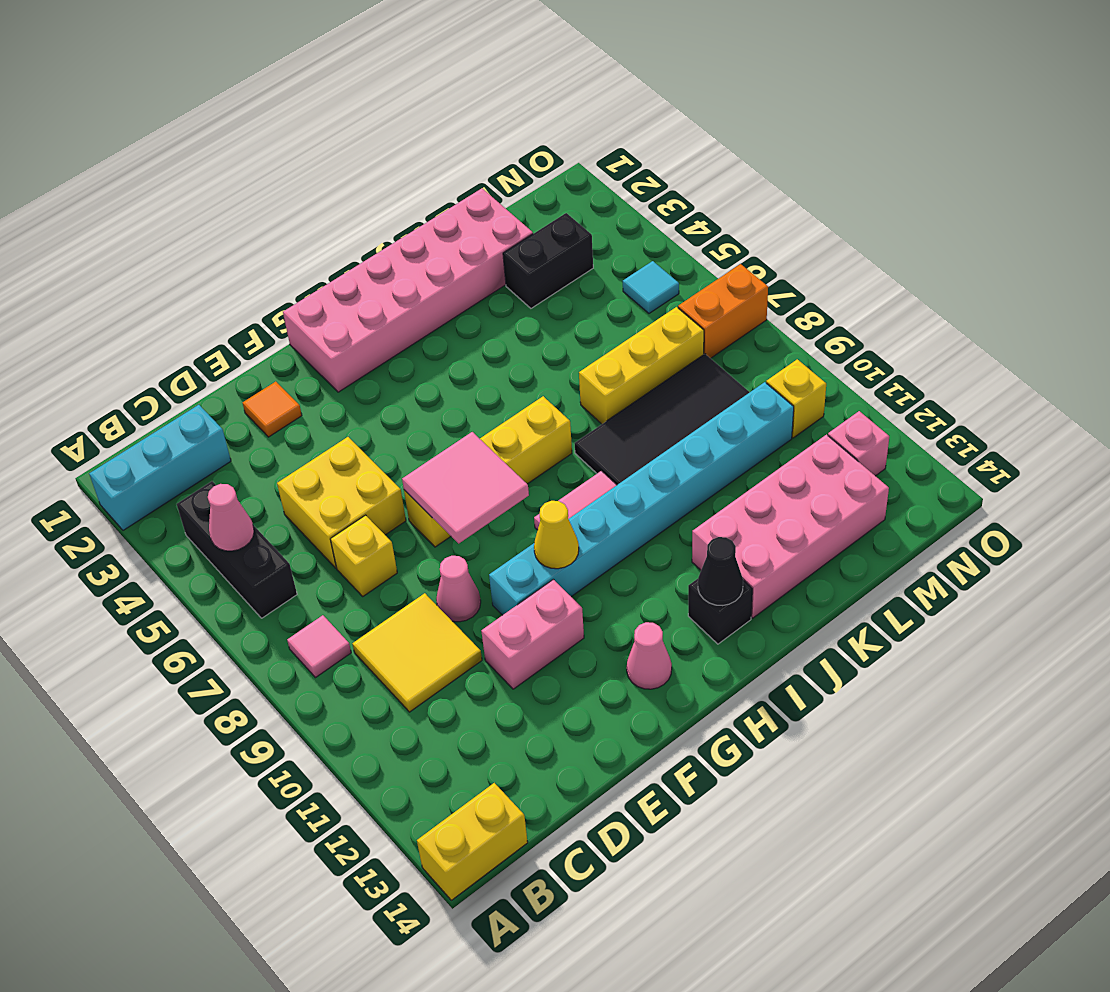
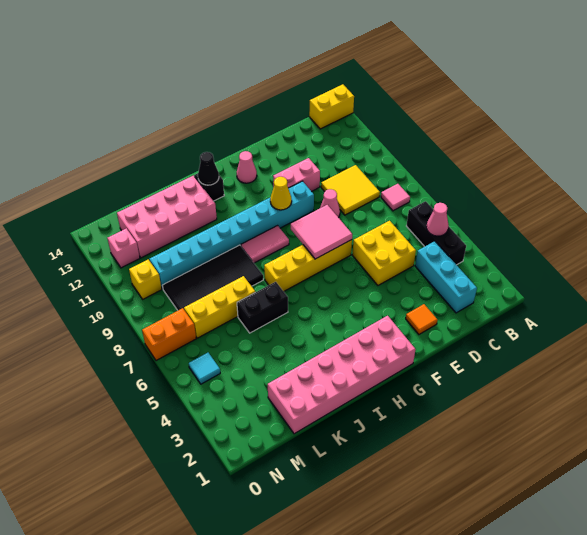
cyan brick A2:C2 level 1 -> cyan brick C2:C4 level 1
yellow brick D7 level 1 -> none
black brick L3:M3 level 1 -> black brick J6:K6 level 1

